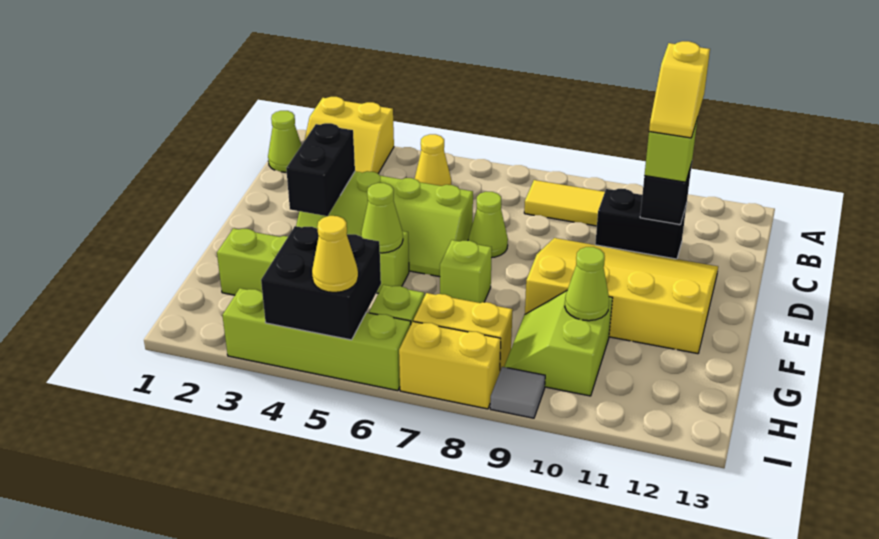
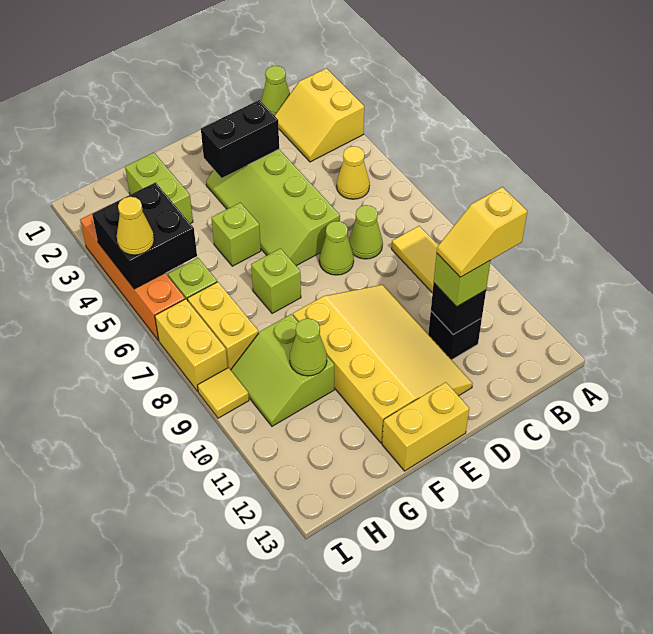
black brick C10:C11 level 1 -> black brick C11 level 1
none -> yellow brick E13:F13 level 1
lime cone F5 level 2 -> lime cone C7 level 1
lime slope G9:H10 level 1 top 10 -> lime slope G9:H10 level 1 top G
lime brick I3:I6 level 1 -> orange brick I3:I6 level 1
grey tile I9 level 1 -> yellow tile I9 level 1

